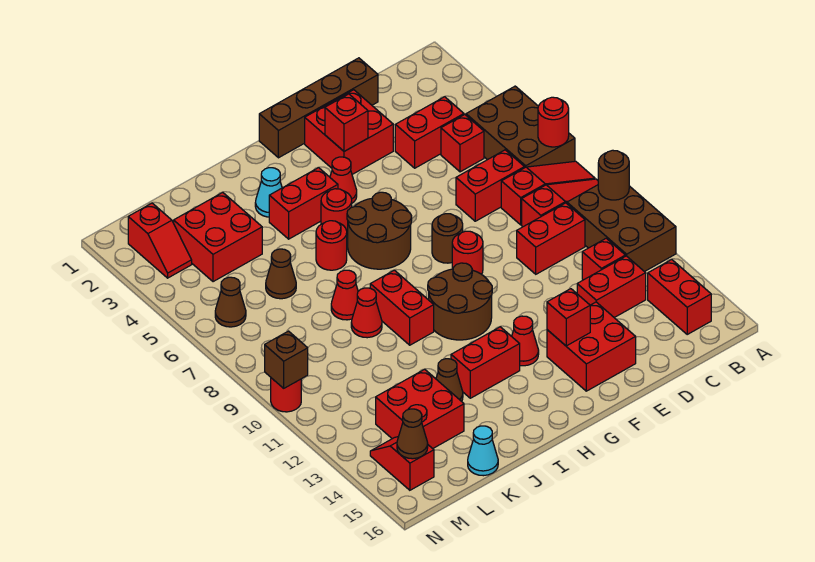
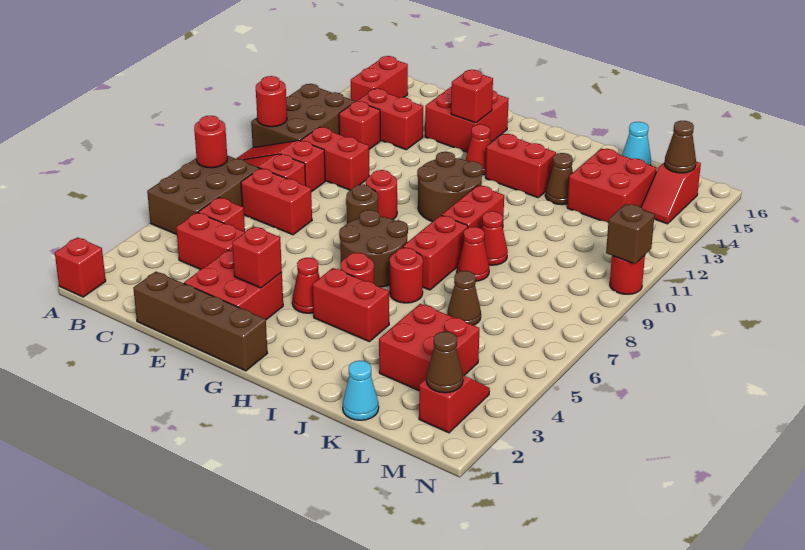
none -> red brick A1 level 1
brown round brick A10 level 2 -> red round brick A10 level 2
cyan cone I3 level 1 -> cyan cone K1 level 1
none -> red brick I7:I8 level 1
brown cone M6 level 1 -> brown cone M2 level 2

